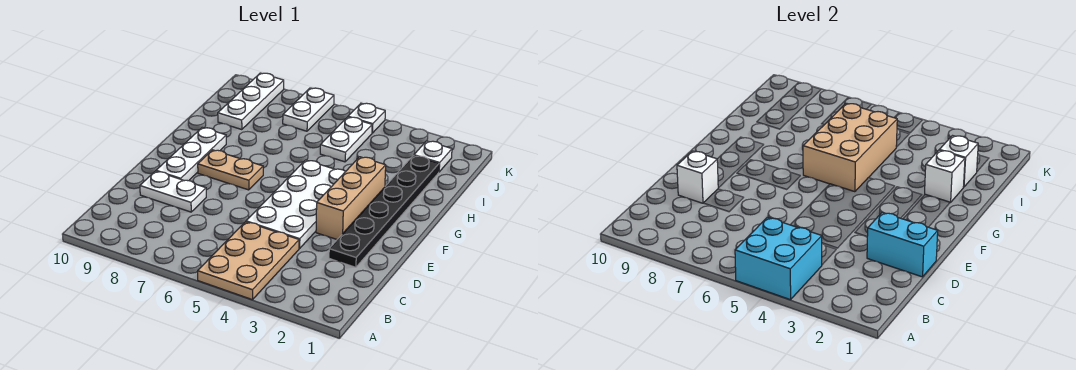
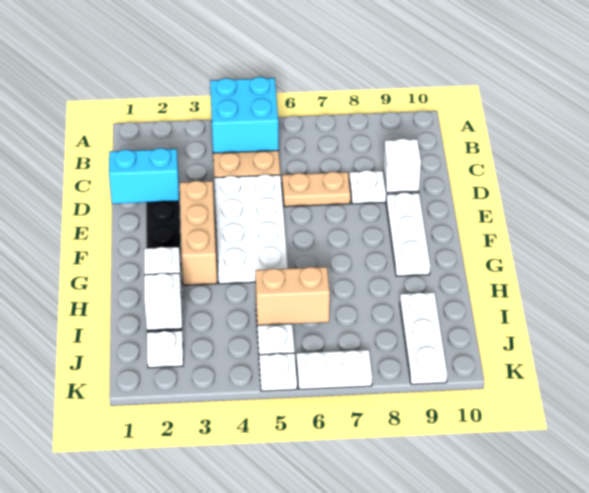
tan plate F7:F8 level 1 -> tan plate D6:D7 level 1
tan brick G5:I6 level 2 -> tan brick I5:I6 level 2
white plate J7:K7 level 1 -> white plate K6:K7 level 1

